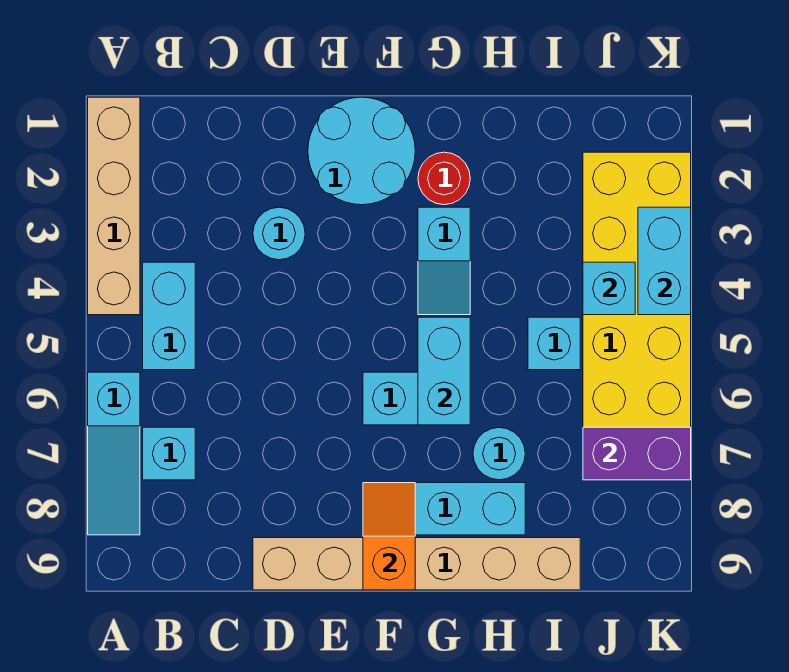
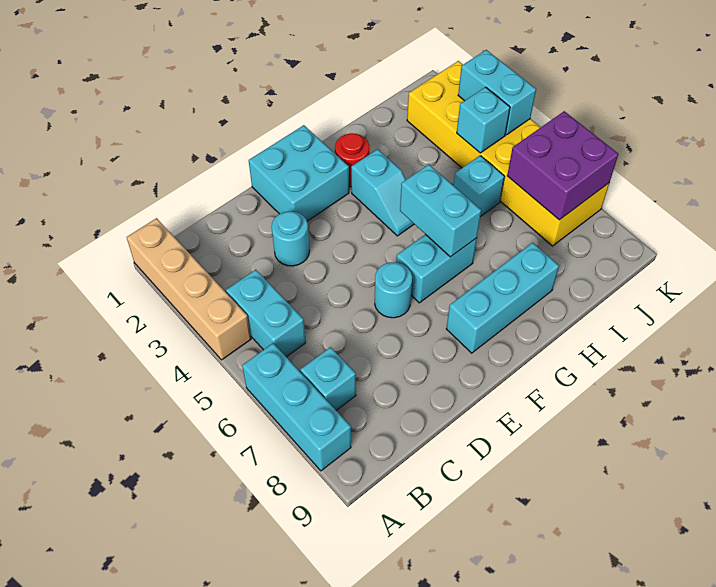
cyan slope A6:A8 level 1 top 6 -> cyan brick A6:A8 level 1
tan brick D9:I9 level 1 -> none
cyan round brick E1:F2 level 1 -> cyan brick E1:F2 level 1
orange slope F8:F9 level 2 top 9 -> none
cyan round brick H7 level 1 -> cyan round brick E6 level 1
purple brick J7:K7 level 2 -> purple brick J6:K7 level 2

